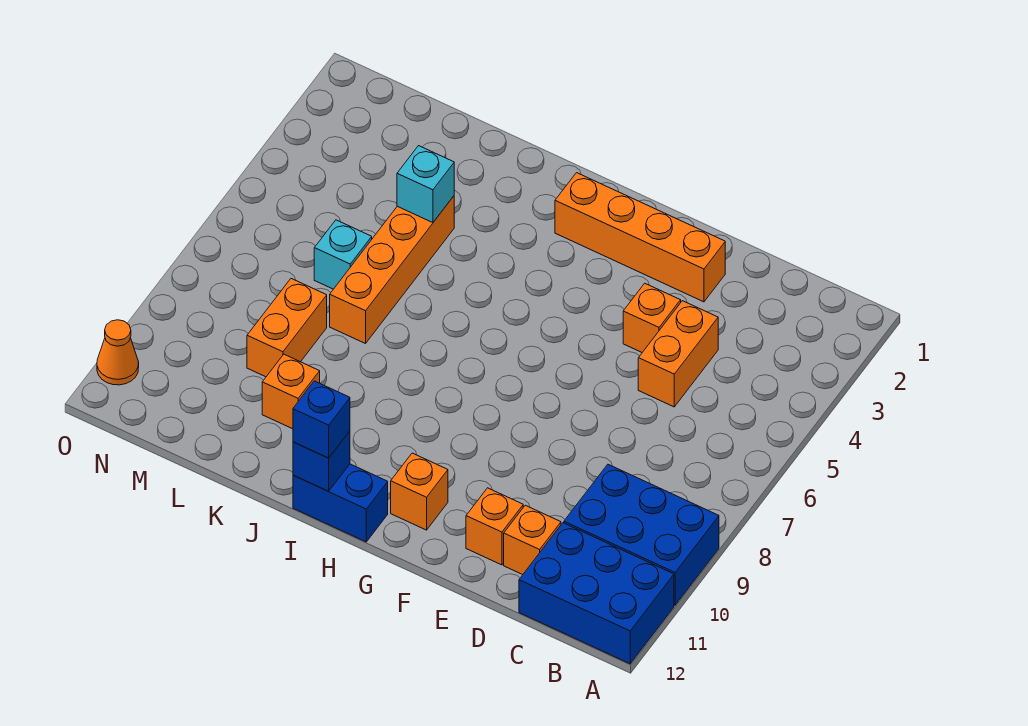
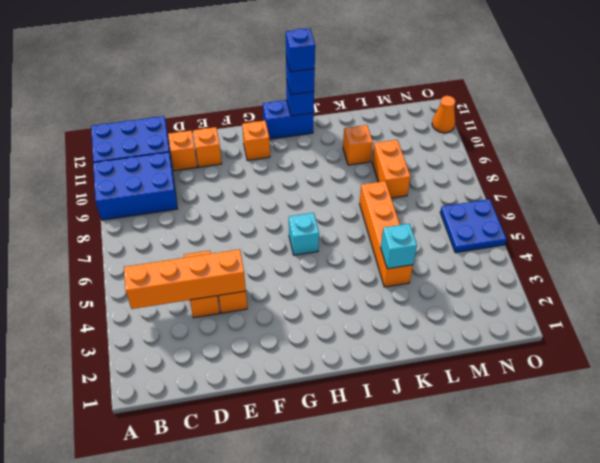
orange brick E2:H2 level 1 -> orange brick B4:E4 level 2
none -> blue brick I12 level 4
cyan brick L6 level 1 -> cyan brick H6 level 1
none -> blue plate N5:O6 level 1

